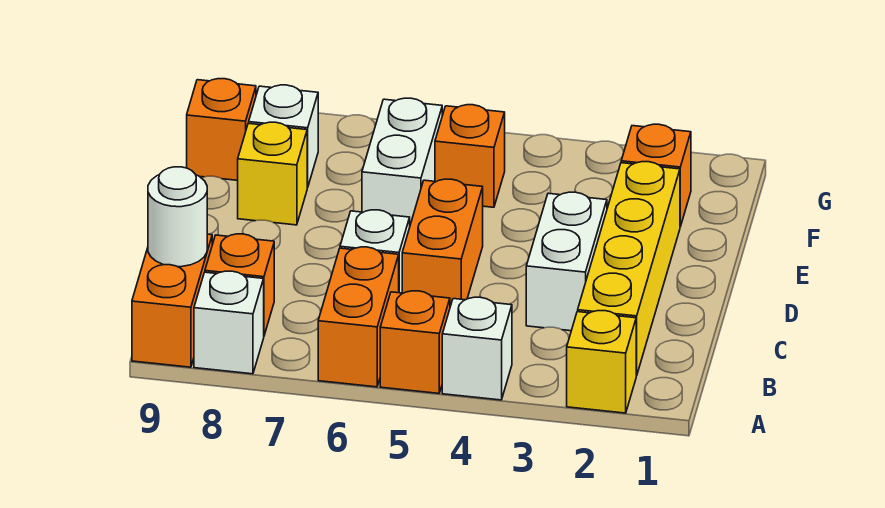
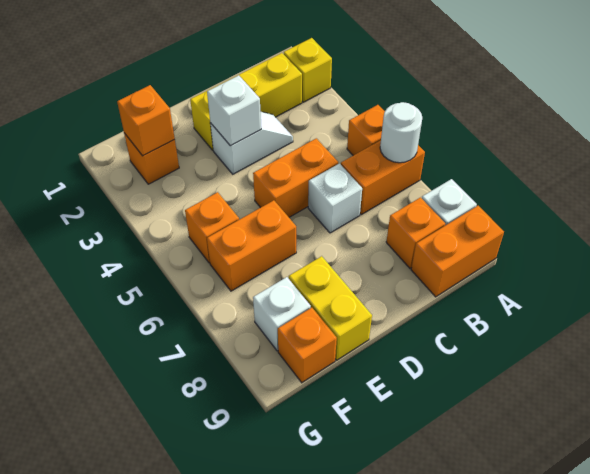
white brick A4 level 1 -> white brick D3 level 2
yellow brick B2:E2 level 1 -> yellow brick B2:D2 level 1
white round brick B9 level 2 -> white round brick A6 level 2
white brick C3:D3 level 1 -> white slope C3:D3 level 1 top D
white brick E6:F6 level 1 -> orange brick E6:F6 level 1
yellow brick E8 level 1 -> yellow brick E8:E9 level 1
none -> orange brick F2 level 2

